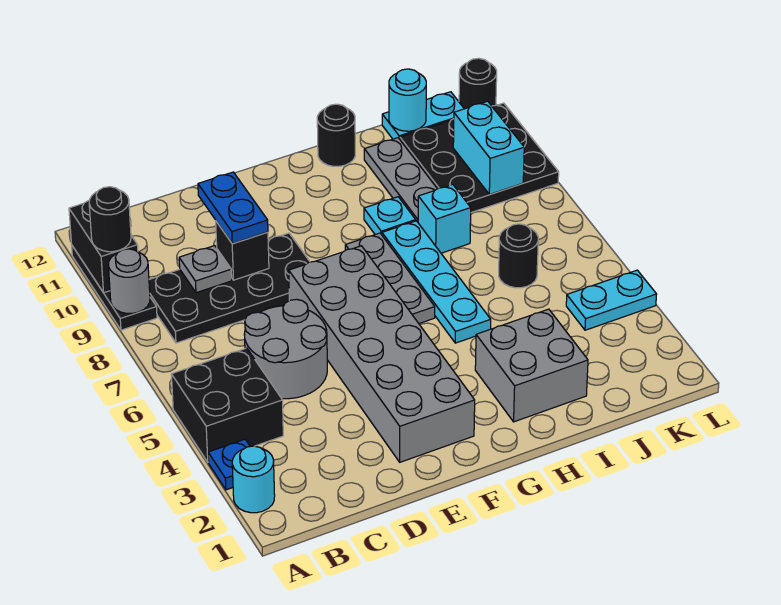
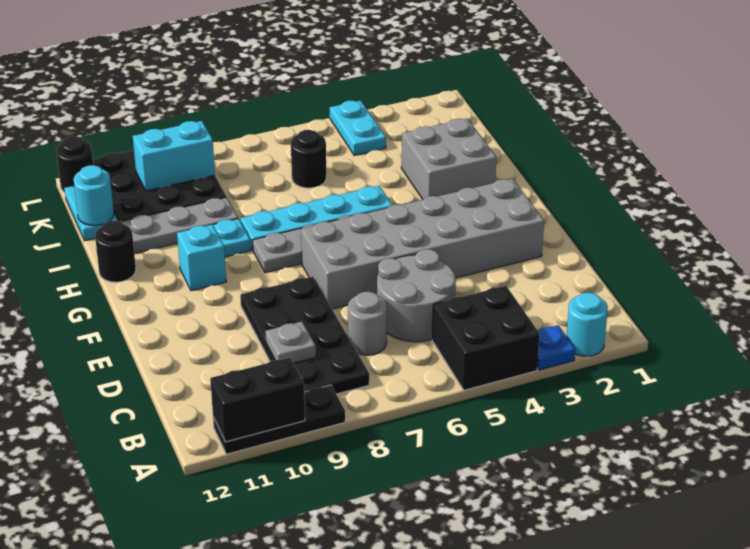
grey round brick A9 level 2 -> grey round brick C7 level 1
black round brick A10 level 3 -> none
black brick D9 level 2 -> none
blue plate D9:D10 level 3 -> none
cyan brick I8 level 1 -> cyan brick G10 level 1

